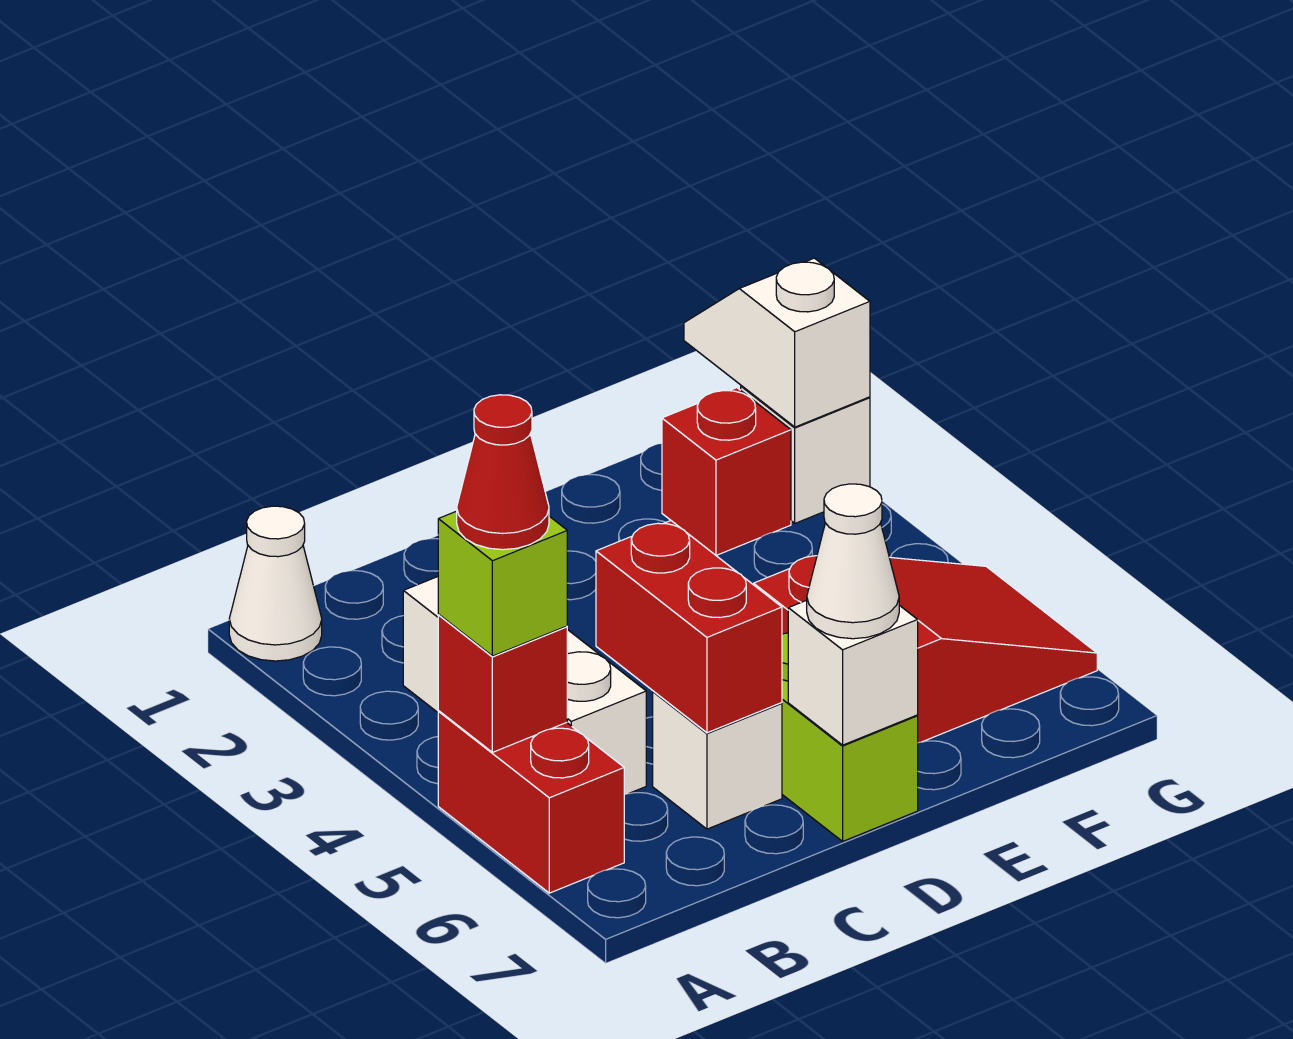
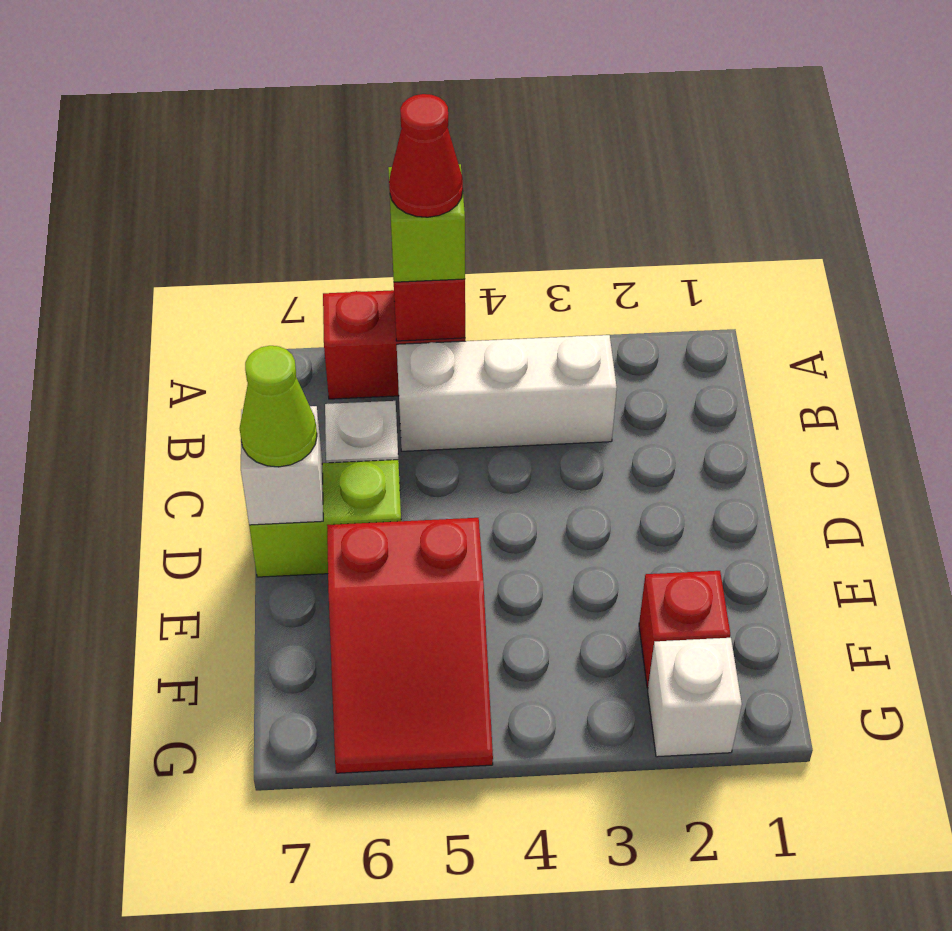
white cone A1 level 1 -> none
red brick C5:C6 level 2 -> none
white cone D7 level 3 -> lime cone D7 level 3
white slope G1:G2 level 2 top 2 -> none

